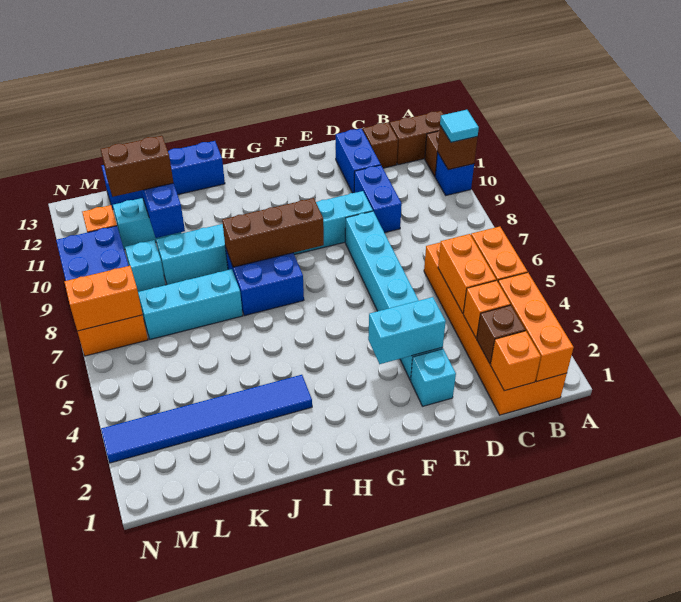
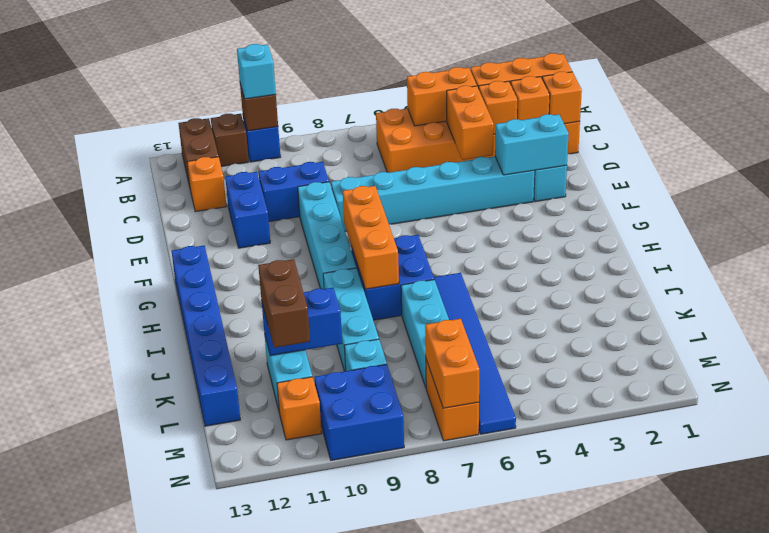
cyan tile A10 level 3 -> cyan brick A10 level 3
brown brick C2 level 2 -> orange brick C2 level 2
orange brick C4:C5 level 2 -> orange brick C4:D4 level 2
brown brick C12 level 1 -> orange brick C12 level 1
blue brick D11:D12 level 1 -> blue brick D11:E11 level 1
cyan brick E3:F3 level 2 -> cyan brick E2:E3 level 2
brown brick G8:I8 level 2 -> orange brick G8:I8 level 2
blue tile I3:N3 level 1 -> blue tile I6:N6 level 1
blue brick I13:L13 level 1 -> blue brick G13:L13 level 1

